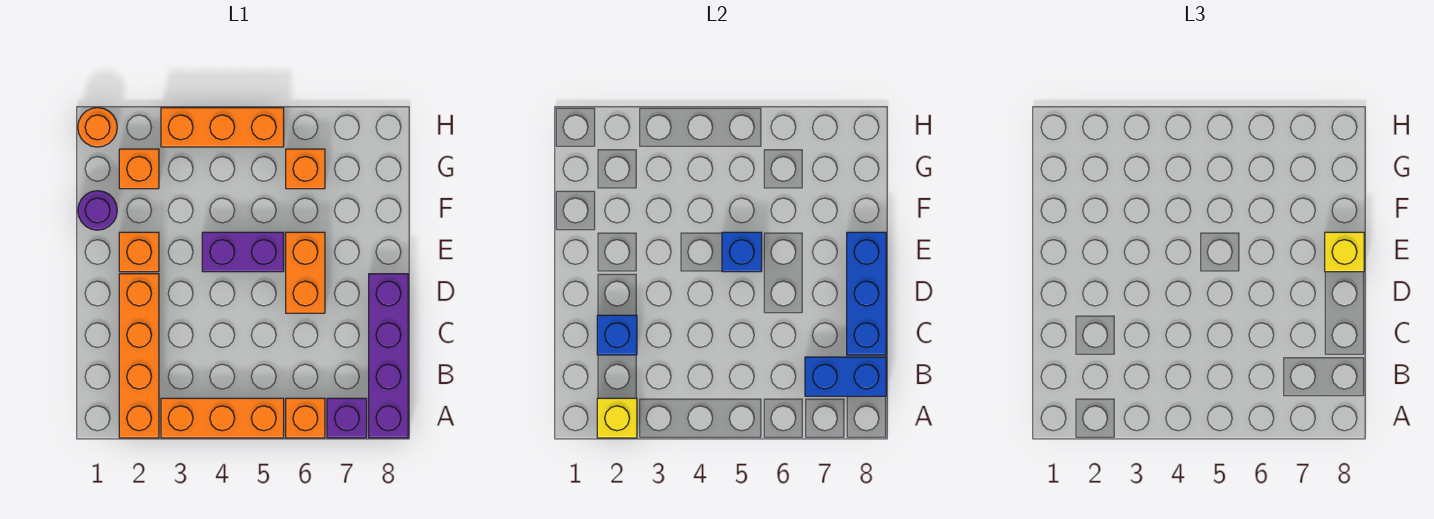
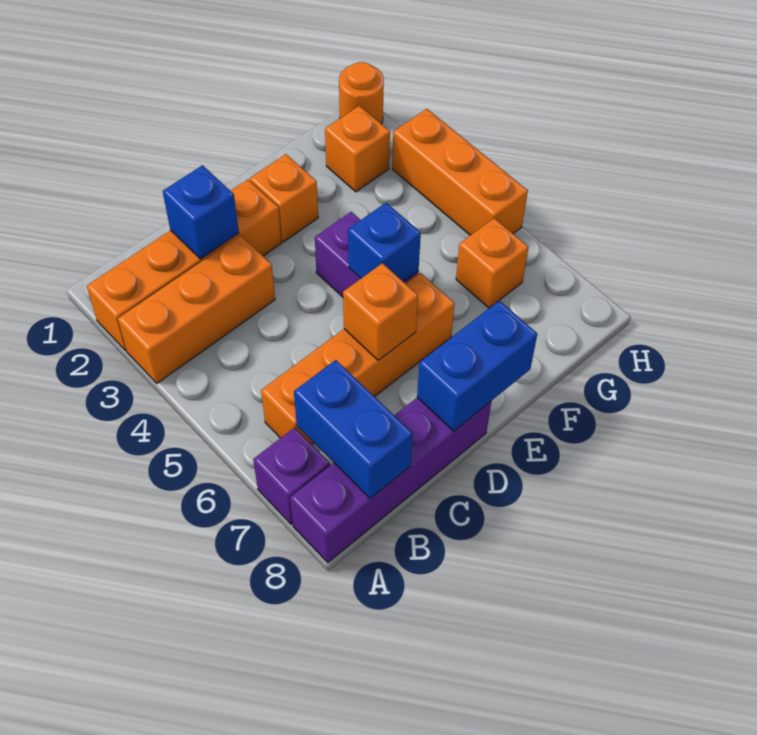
yellow brick A2 level 2 -> none
orange brick A3:A5 level 1 -> orange brick A3:C3 level 1
orange brick A6 level 1 -> orange brick D6 level 2
blue brick C8:E8 level 2 -> blue brick D8:E8 level 2
orange brick D6:E6 level 1 -> orange brick B6:E6 level 1
yellow brick E8 level 3 -> none
purple round brick F1 level 1 -> none

